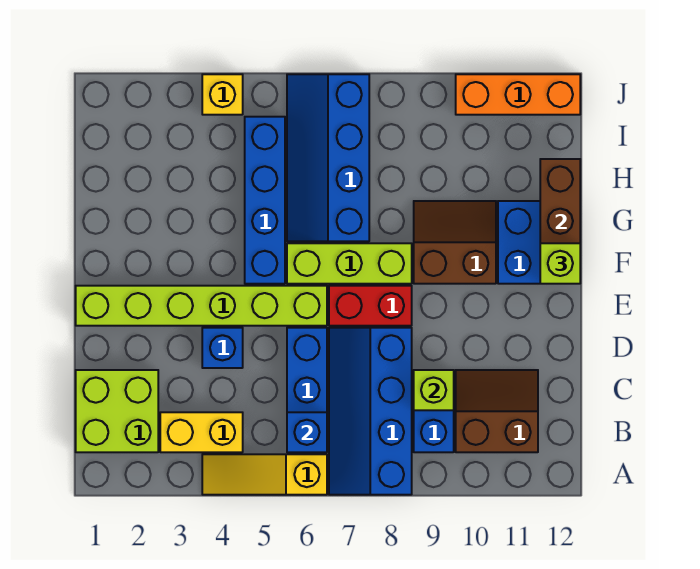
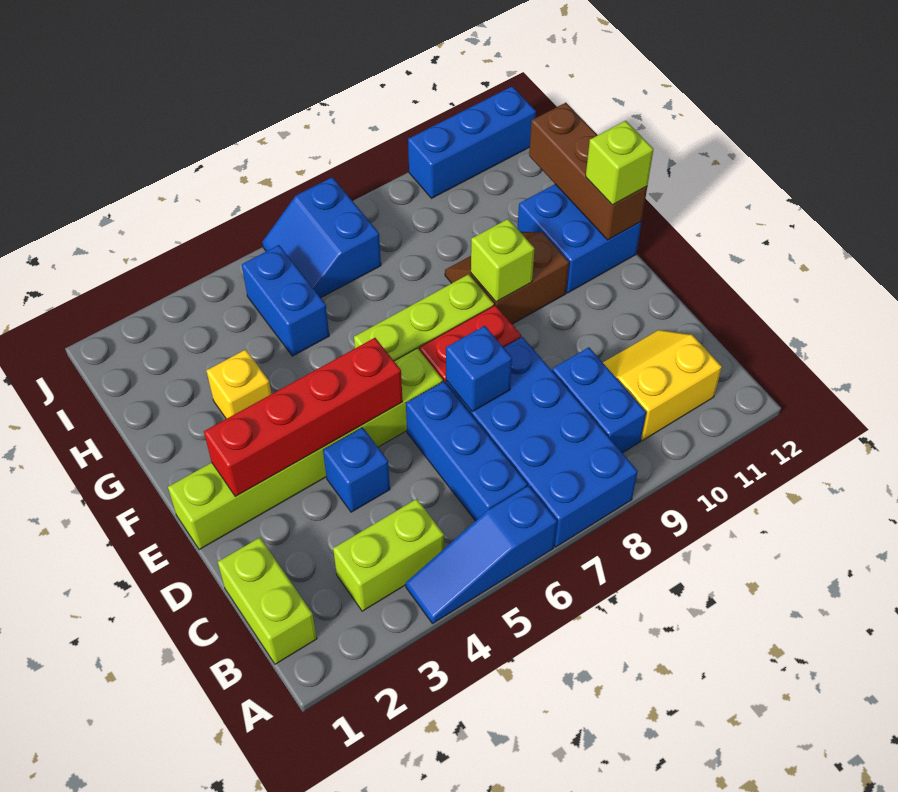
yellow slope A4:A6 level 1 top 6 -> blue slope A4:A6 level 1 top 6
blue slope A7:D8 level 1 top 8 -> blue brick A7:D8 level 1
lime brick B1:C2 level 1 -> lime brick B1:C1 level 1
yellow brick B3:B4 level 1 -> lime brick B3:B4 level 1
blue brick B6 level 2 -> blue brick D7 level 2
brown slope B10:C11 level 1 top B -> yellow slope B10:C11 level 1 top B
lime brick C9 level 2 -> lime brick F9 level 2
none -> red brick E2:E5 level 2
blue brick F5:I5 level 1 -> blue brick H5:I5 level 1
blue slope G6:J7 level 1 top 7 -> blue slope I6:J7 level 1 top 7
yellow brick J4 level 1 -> yellow brick G3 level 1
orange brick J10:J12 level 1 -> blue brick J10:J12 level 1

